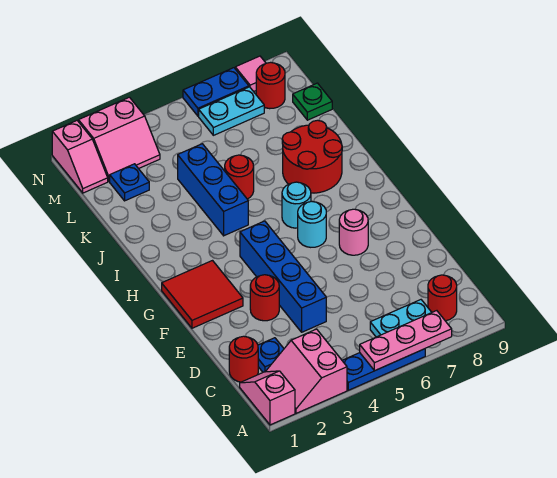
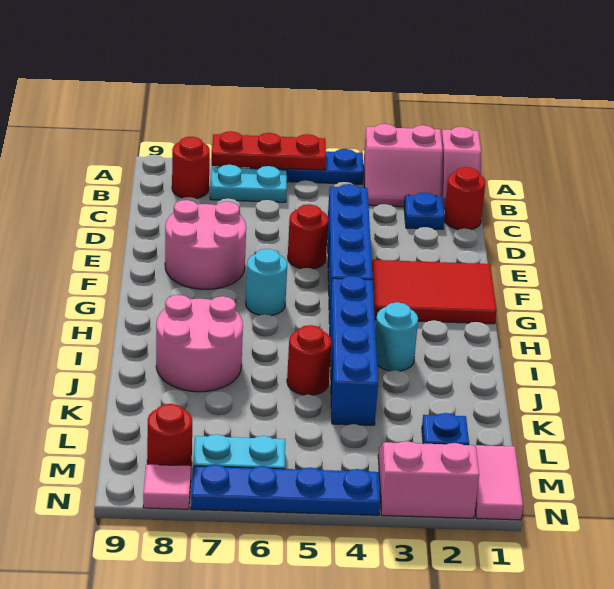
pink slope A2:B3 level 1 top 3 -> pink slope A2:B3 level 1 top A
pink plate A5:A7 level 2 -> red plate A5:A7 level 2
red round brick E3 level 1 -> red round brick E5 level 1
red tile F1:G2 level 1 -> red tile F1:G3 level 1
pink round brick F7 level 1 -> pink round brick E7:F8 level 1
cyan round brick H6 level 1 -> cyan round brick I3 level 1
blue brick I4:K4 level 1 -> blue brick H4:K4 level 1
red round brick I7:J8 level 1 -> pink round brick I7:J8 level 1
green plate L9 level 1 -> none
pink slope M1:N1 level 1 top N -> pink tile M1:N1 level 1
blue plate N6:N7 level 1 -> blue plate N4:N7 level 1

